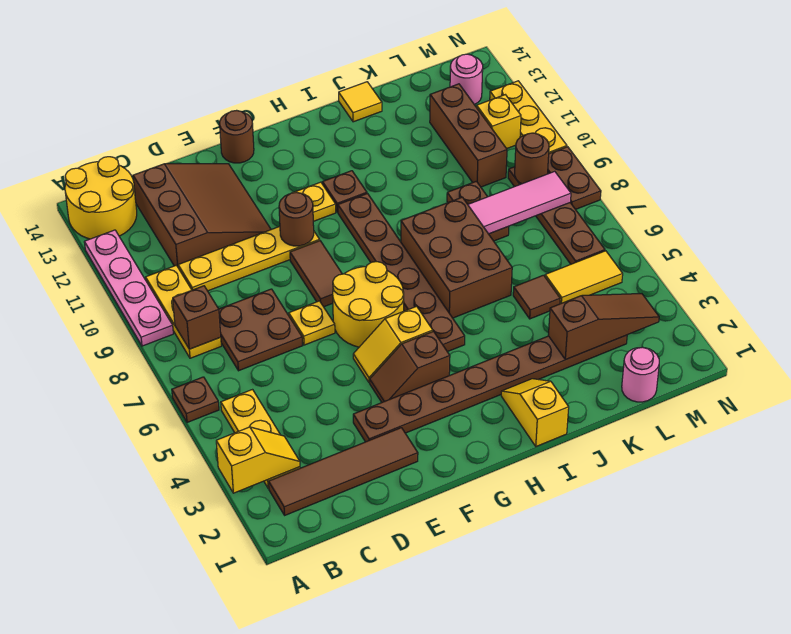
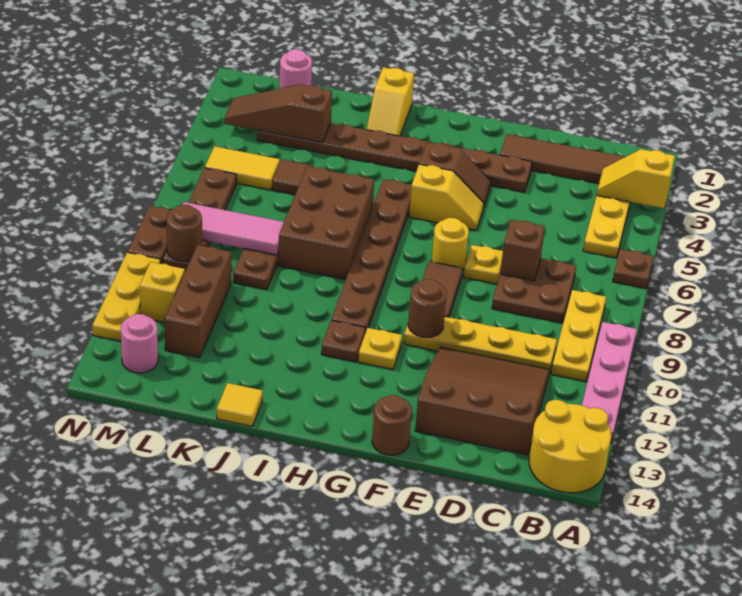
brown brick B8 level 2 -> brown brick D7 level 2
brown slope C11:E13 level 1 top C -> brown slope C11:E13 level 1 top 13
yellow round brick F6:G7 level 1 -> yellow round brick F7 level 1

